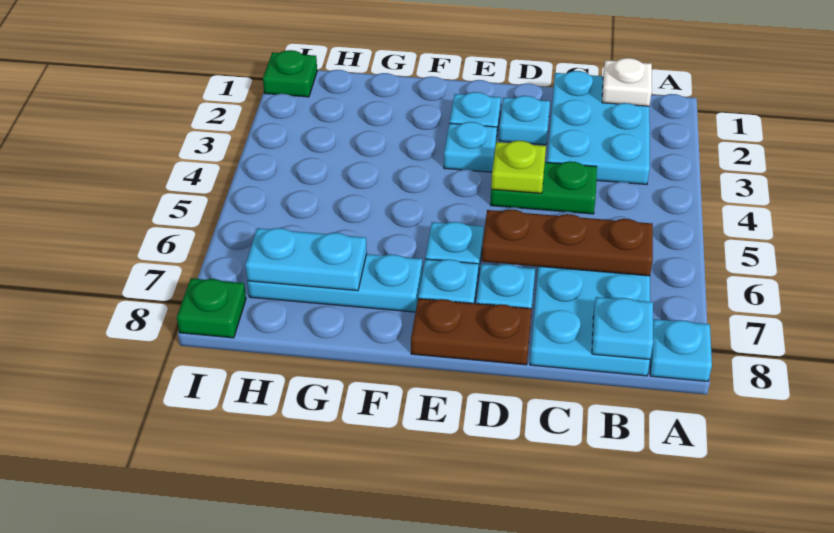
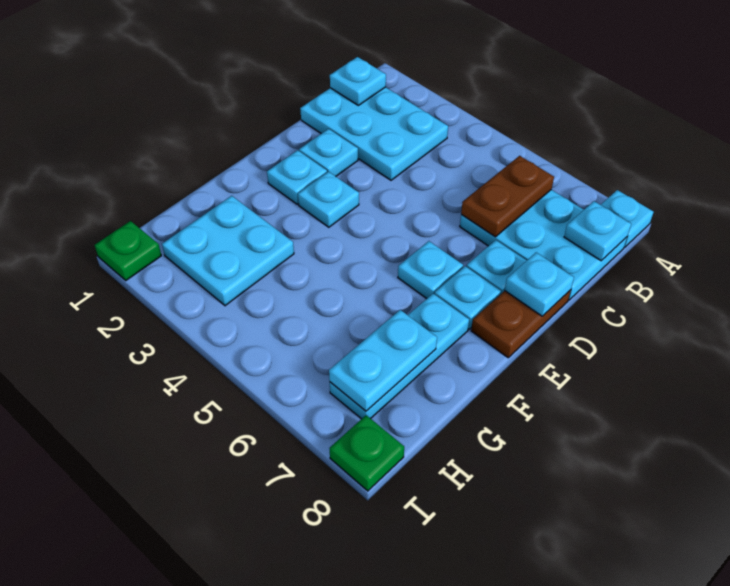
white plate B1 level 2 -> cyan plate B1 level 2
brown plate B6:D6 level 2 -> brown plate B6:C6 level 2
green plate C4:D4 level 1 -> none
lime plate D4 level 2 -> none
none -> cyan plate D8 level 2
none -> cyan plate G2:H3 level 1

